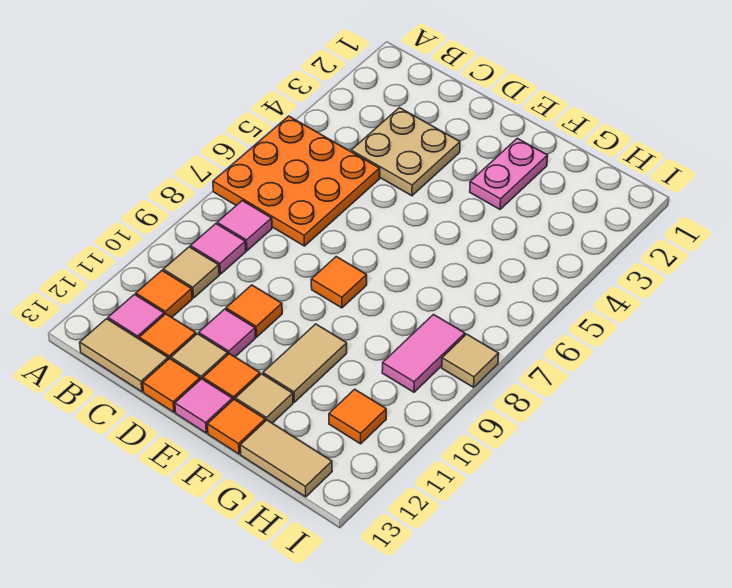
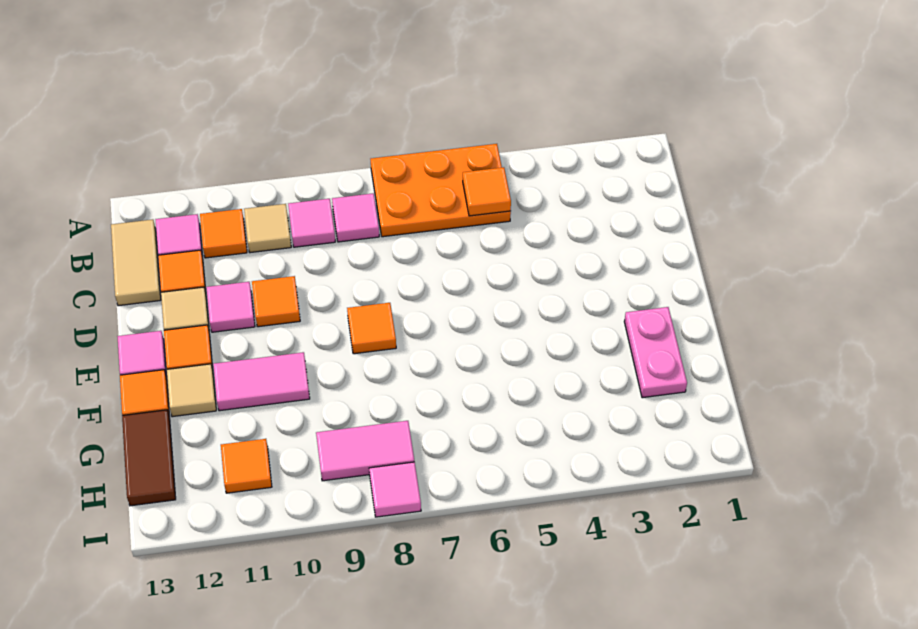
orange plate A5:C7 level 1 -> orange plate A5:B7 level 1
tan plate C3:D4 level 1 -> none
orange tile D13 level 1 -> orange tile B5 level 2
pink plate F2:F3 level 1 -> pink plate F2:G2 level 1
tan tile F10:F11 level 1 -> pink tile F10:F11 level 1
tan tile G13:H13 level 1 -> brown tile G13:H13 level 1
tan tile I8 level 1 -> pink tile I8 level 1

